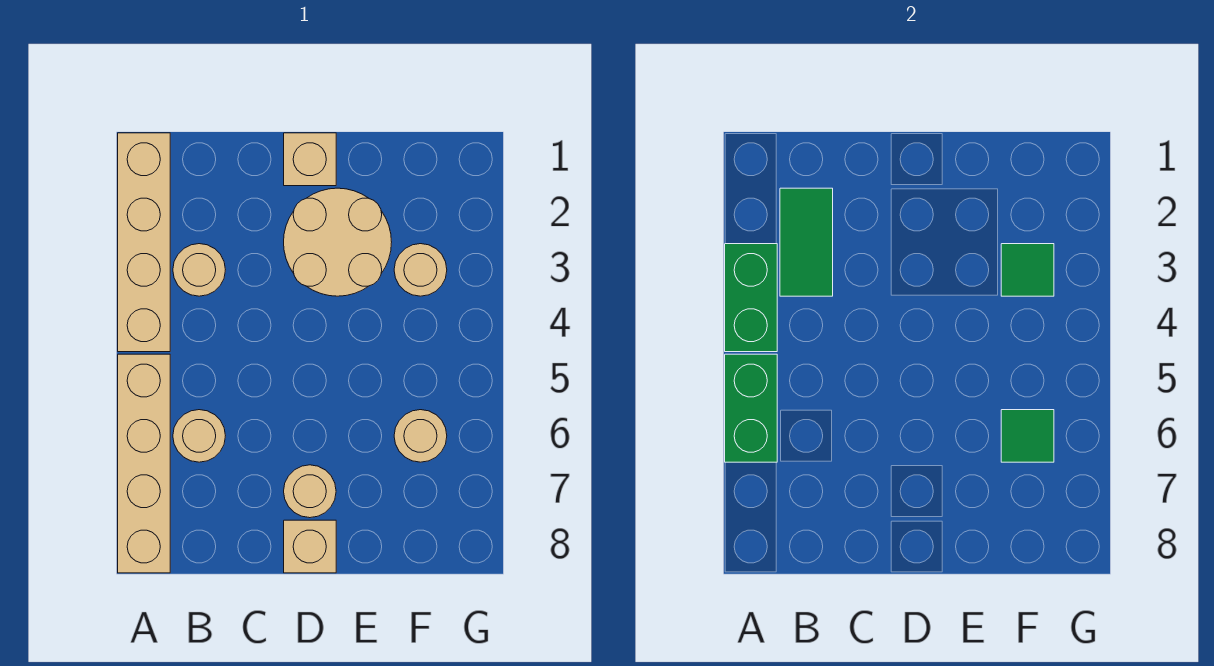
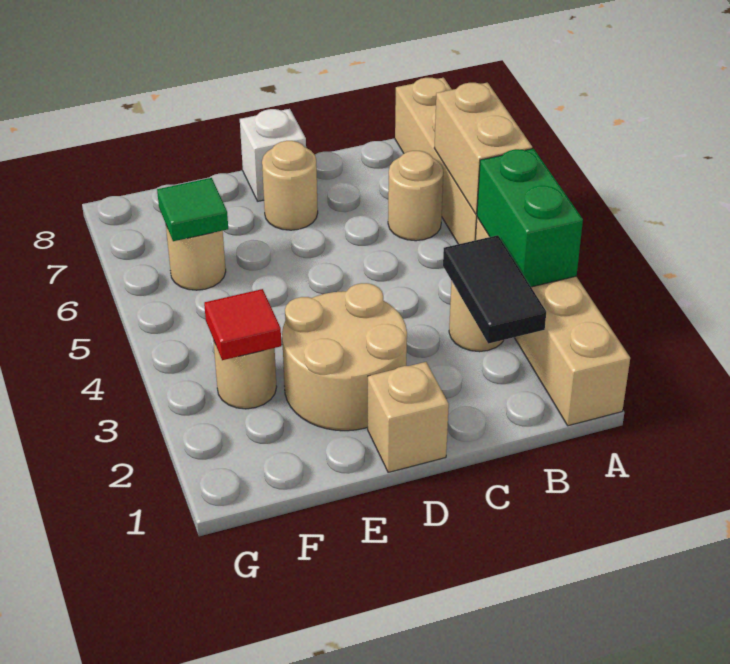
green brick A5:A6 level 2 -> tan brick A5:A6 level 2
green tile B2:B3 level 2 -> black tile B2:B3 level 2
tan brick D8 level 1 -> white brick D8 level 1
green tile F3 level 2 -> red tile F3 level 2

